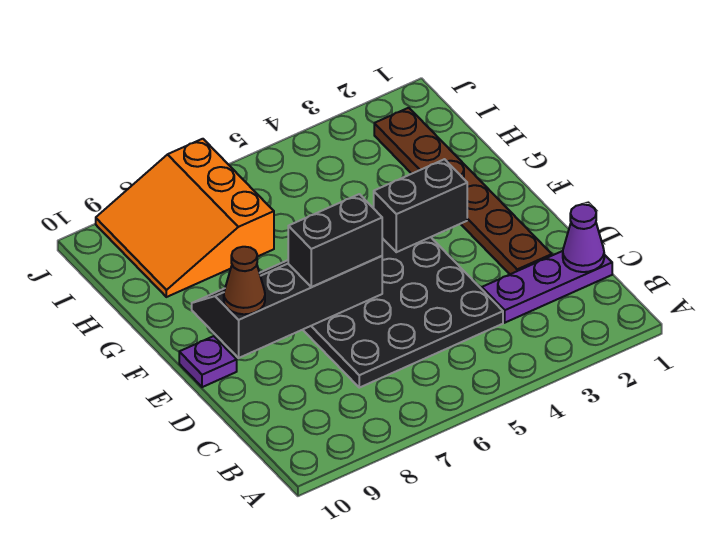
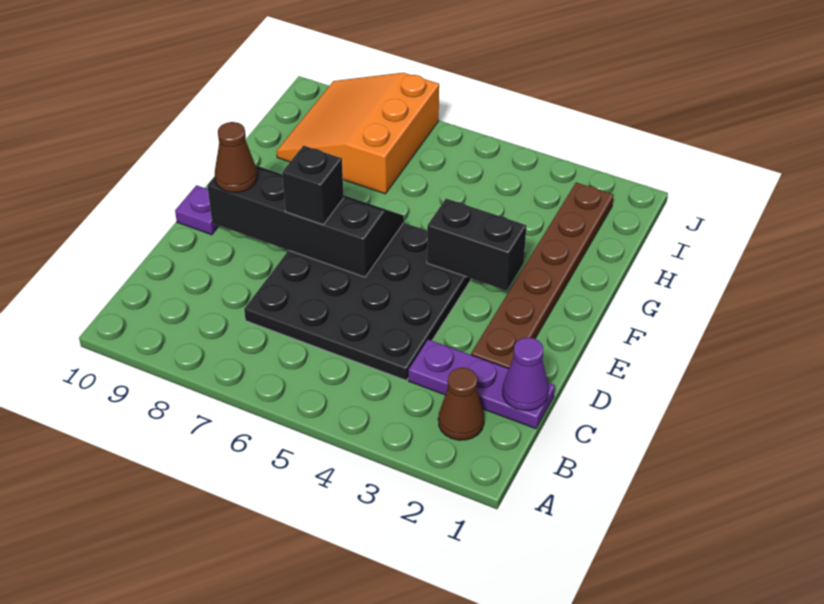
none -> brown cone B2 level 1
black brick E6:E7 level 3 -> black brick E7 level 3

